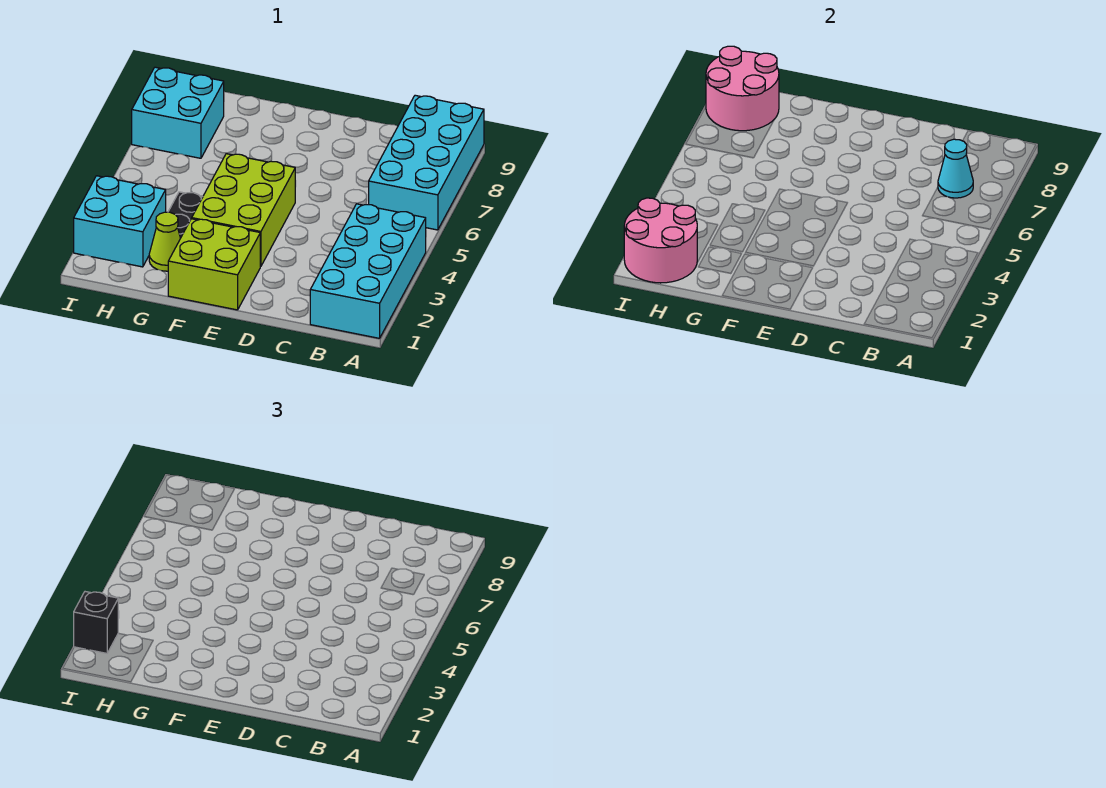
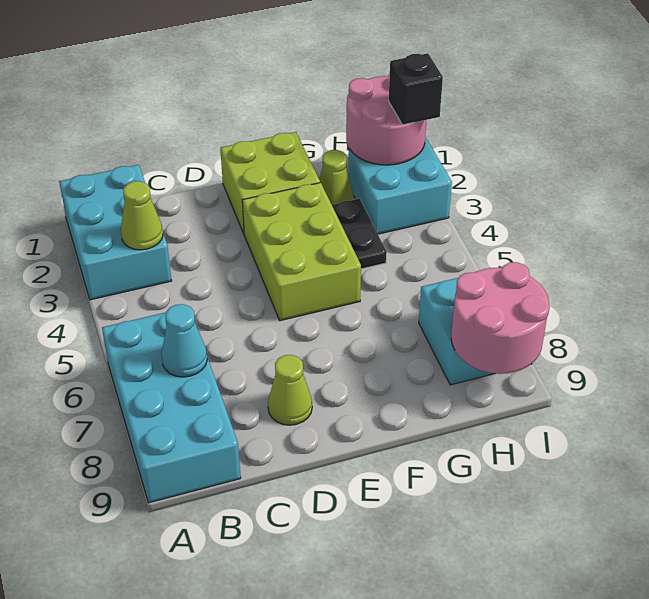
cyan brick A1:B4 level 1 -> cyan brick A1:B3 level 1
none -> lime cone B3 level 2
none -> lime cone D8 level 1

